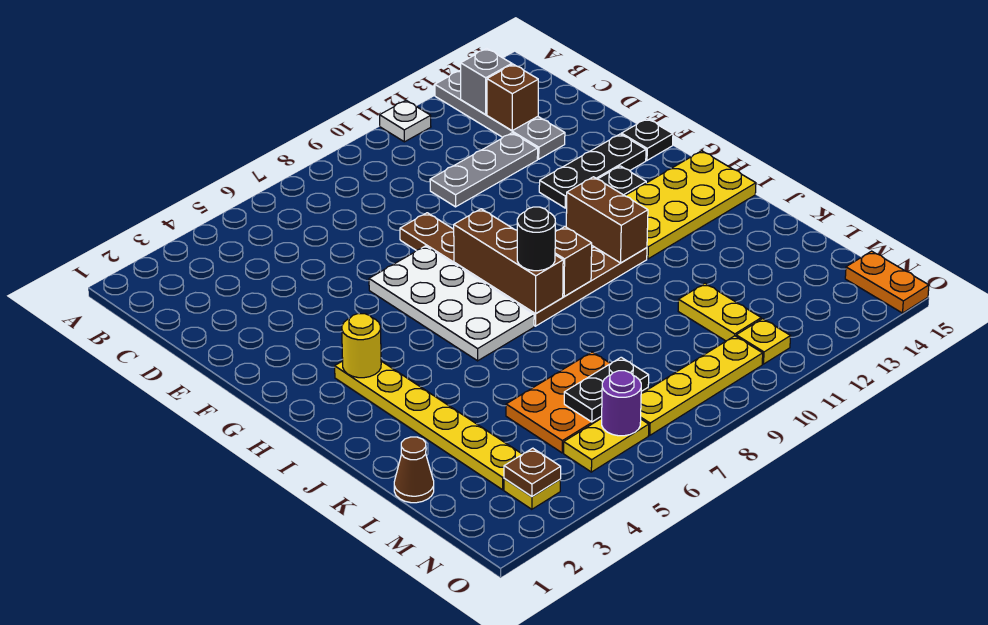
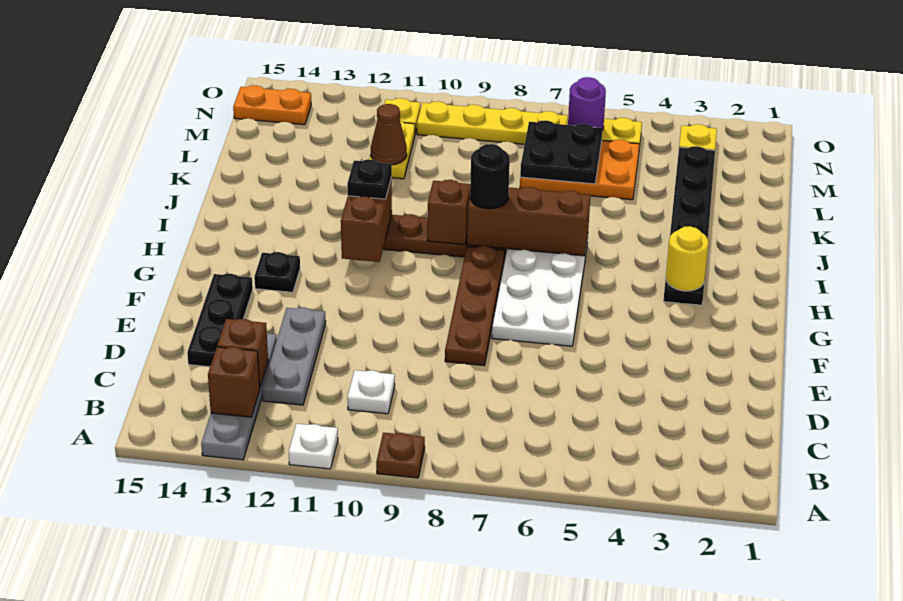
grey brick B13 level 2 -> brown brick B13 level 2
none -> white plate C10 level 1
grey plate D10:D12 level 1 -> grey plate C12:E12 level 1
black plate F12:F14 level 1 -> black plate D14:F14 level 1
black plate F15 level 1 -> black plate I11 level 3
brown brick G8:I8 level 2 -> brown brick I6:I8 level 2
yellow plate H3:M3 level 1 -> black plate H3:M3 level 1
yellow plate H12:I15 level 1 -> none
brown cone L1 level 1 -> brown cone L11 level 2
black plate M6:M7 level 2 -> black plate L6:M7 level 2
brown plate N3 level 2 -> brown plate A9 level 1
orange plate N15:O15 level 1 -> orange plate N14:N15 level 1

